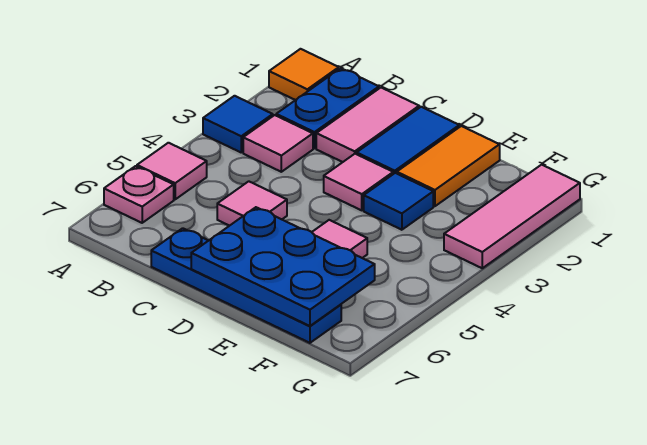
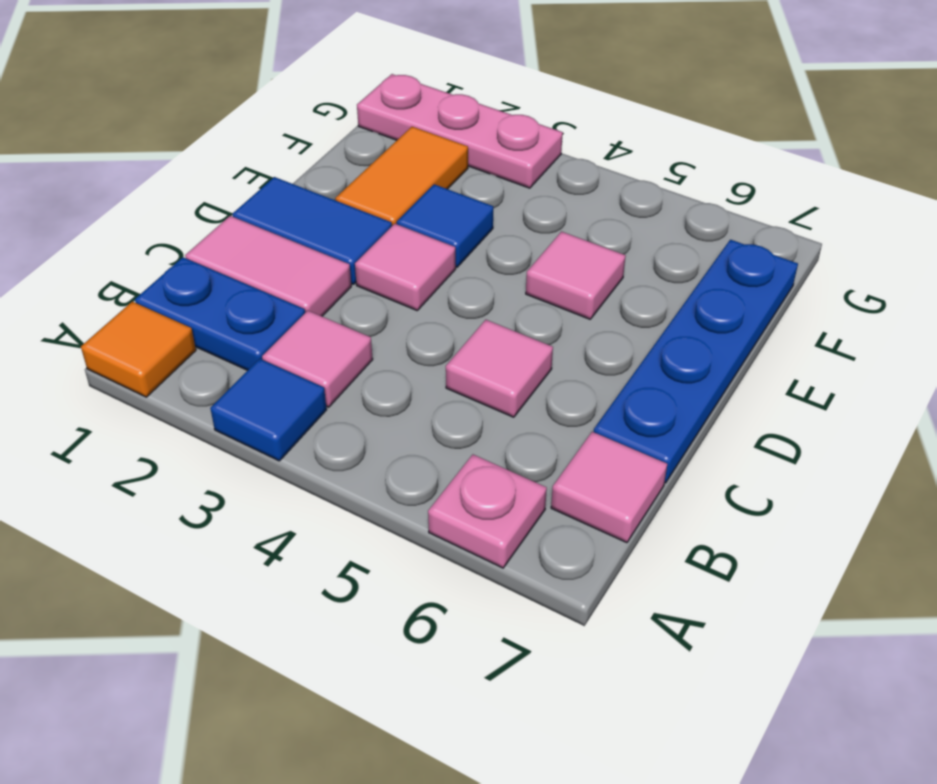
pink tile A5 level 1 -> pink tile B7 level 1
blue plate D6:F7 level 2 -> none
orange tile E1:E2 level 1 -> orange tile E2:F2 level 1
pink tile G1:G3 level 1 -> pink plate G1:G3 level 1

